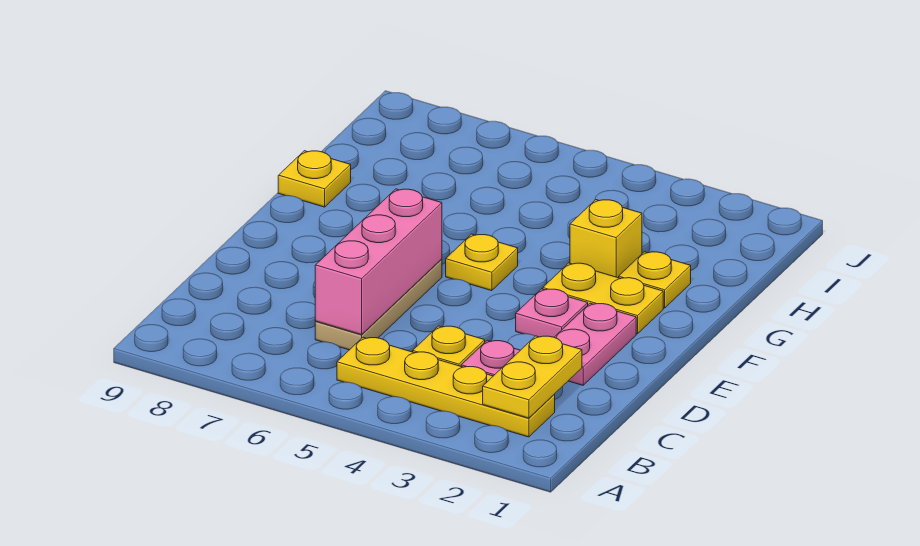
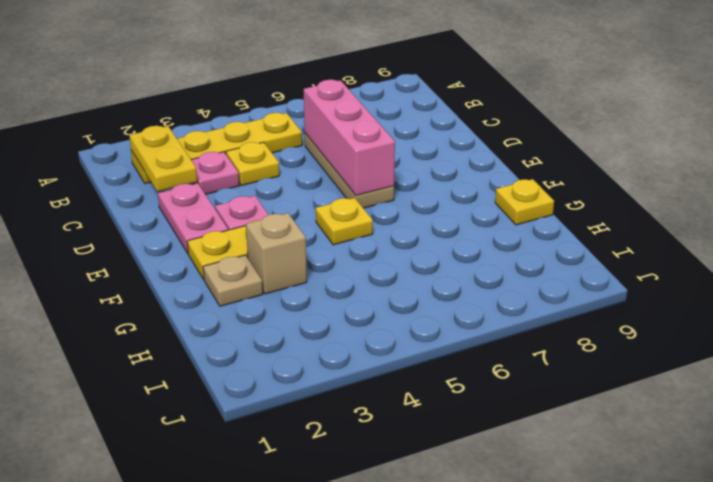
yellow plate G2 level 1 -> tan plate G2 level 1
yellow brick G3 level 1 -> tan brick G3 level 1

